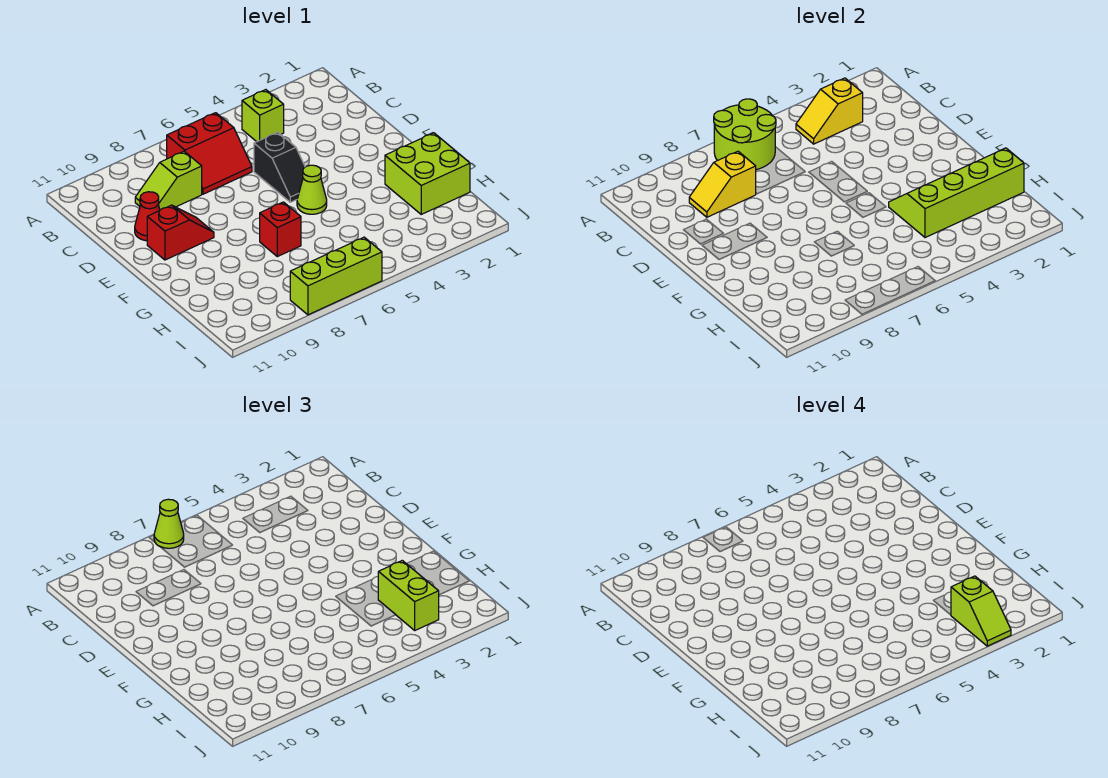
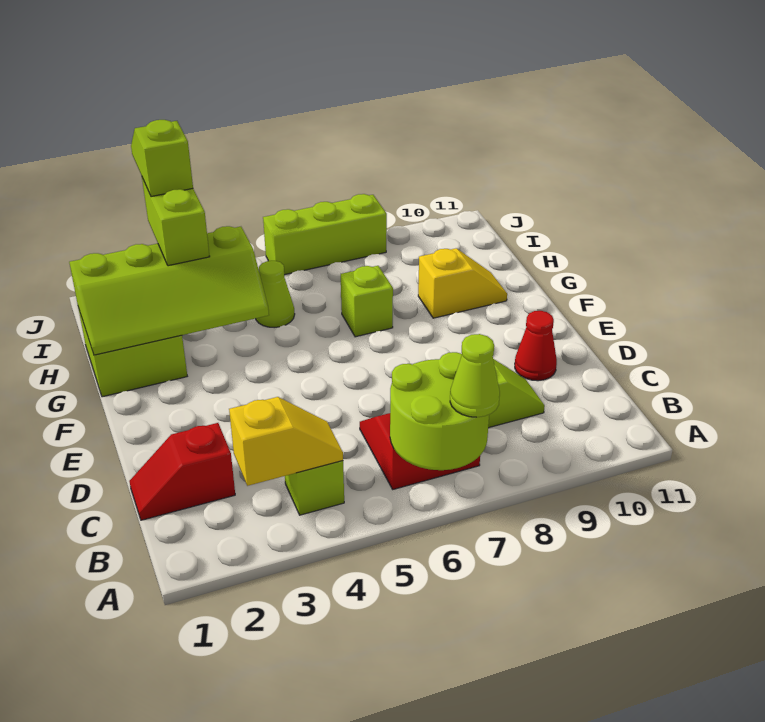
yellow slope C8:C9 level 2 top 8 -> yellow slope G9:G10 level 1 top 9
black slope D5:E5 level 1 top D -> none
red slope E9:E10 level 1 top 10 -> red slope C1:C2 level 1 top 2
lime cone F5 level 1 -> lime cone H5 level 1
red brick G7 level 1 -> lime brick G7 level 1

